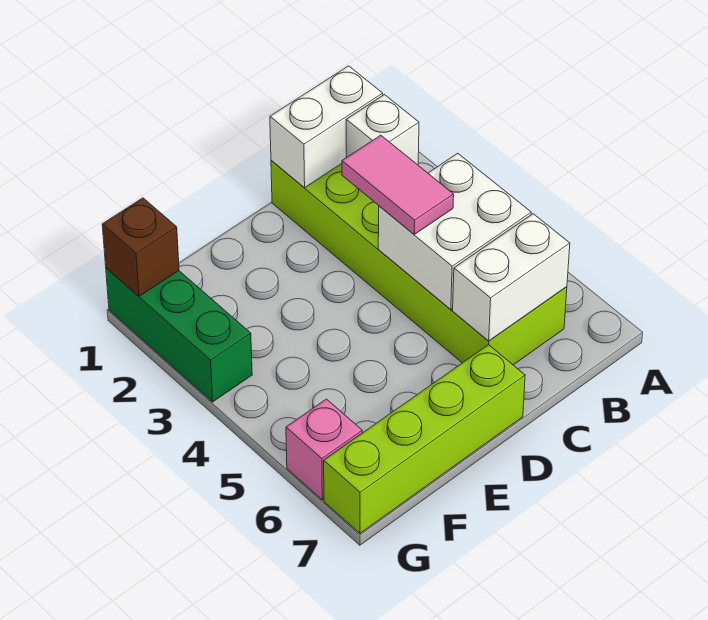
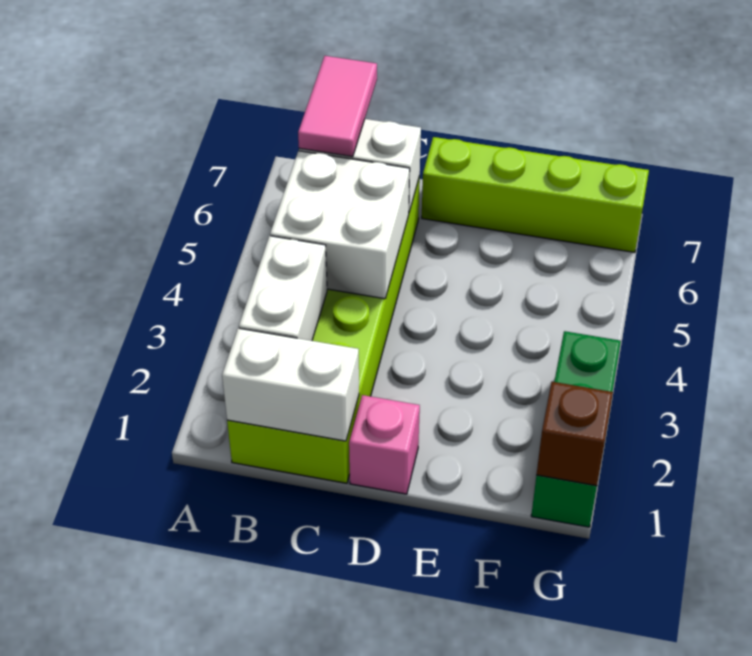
white brick B2 level 2 -> white brick B2:B3 level 2
pink tile C3:C4 level 3 -> pink tile B6:B7 level 3
pink brick G6 level 1 -> pink brick D1 level 1

